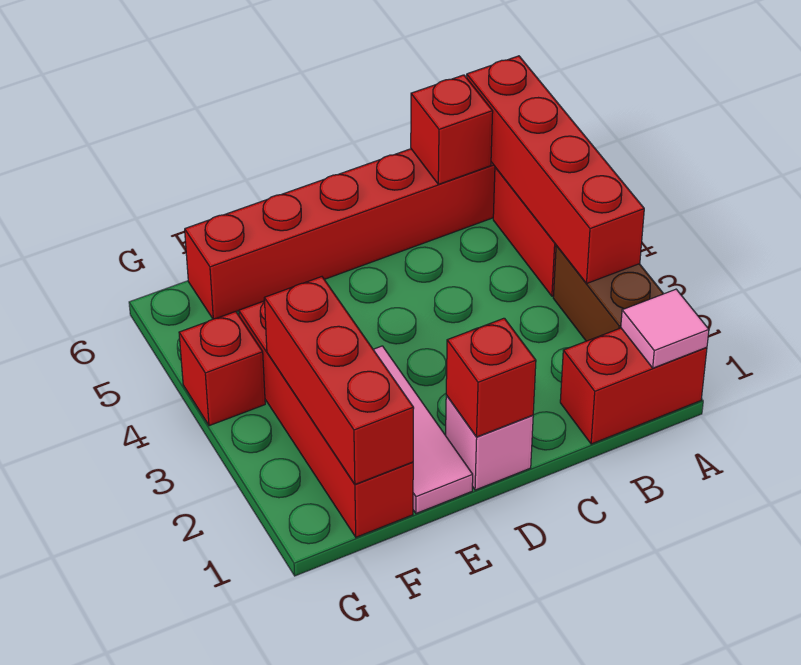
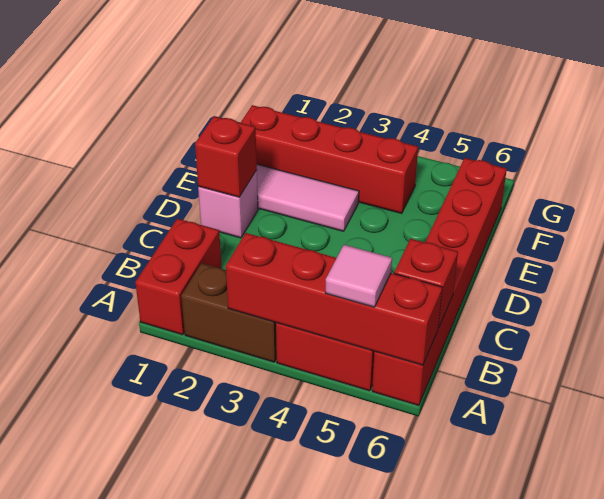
pink tile A1 level 2 -> pink tile A5 level 3
red brick F1:F3 level 2 -> none
red brick G4 level 1 -> none

